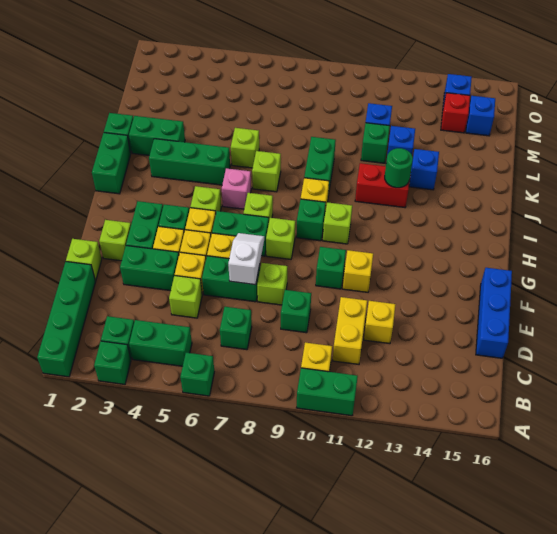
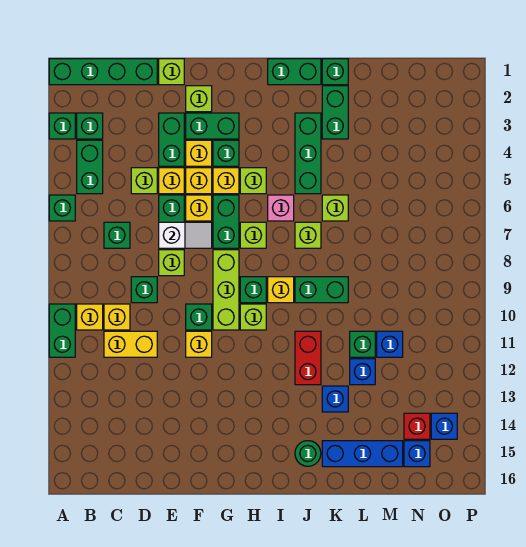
yellow brick D12 level 1 -> yellow brick C10 level 1
blue brick D16:F16 level 1 -> blue brick K15:M15 level 1
lime brick G8 level 1 -> lime brick G8:G10 level 1
green round brick J12 level 2 -> green round brick J15 level 1

